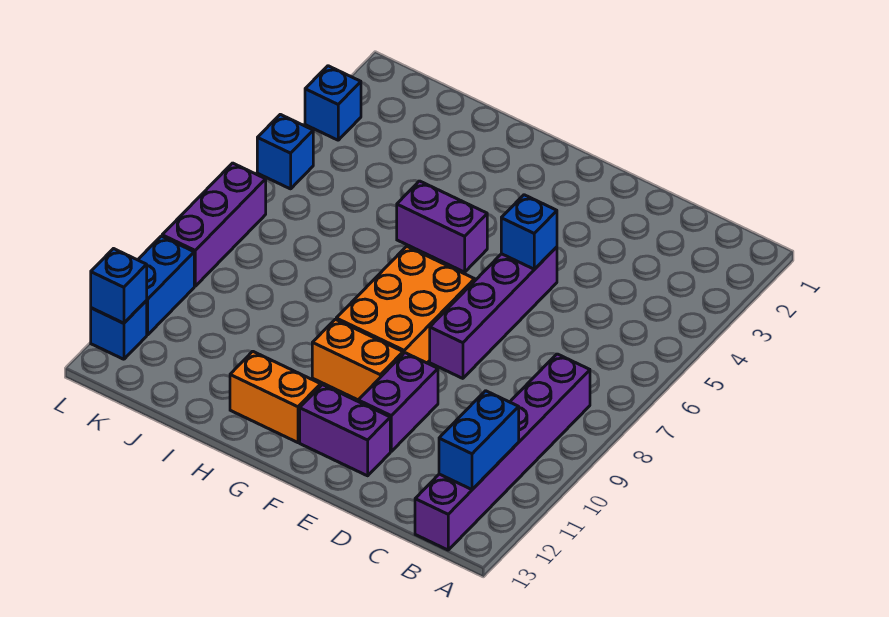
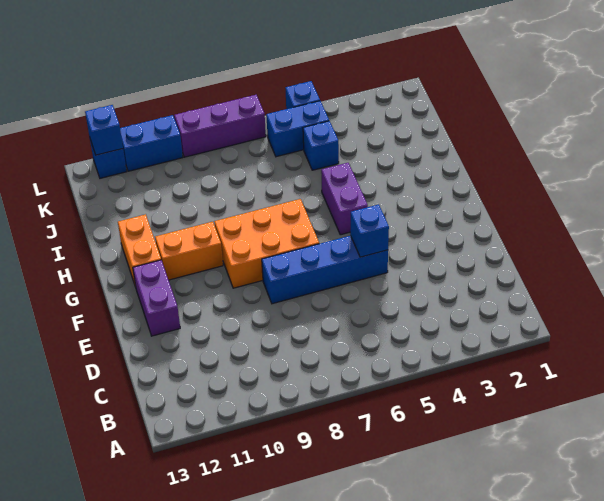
purple brick B8:B13 level 1 -> none
blue brick B11:B12 level 2 -> blue brick K5:K6 level 1
purple brick E5:E8 level 1 -> blue brick E5:E8 level 1
purple brick E10:E11 level 1 -> none
orange brick F10:G10 level 1 -> orange brick G10:G11 level 1
blue brick L3 level 1 -> blue brick J5 level 1

